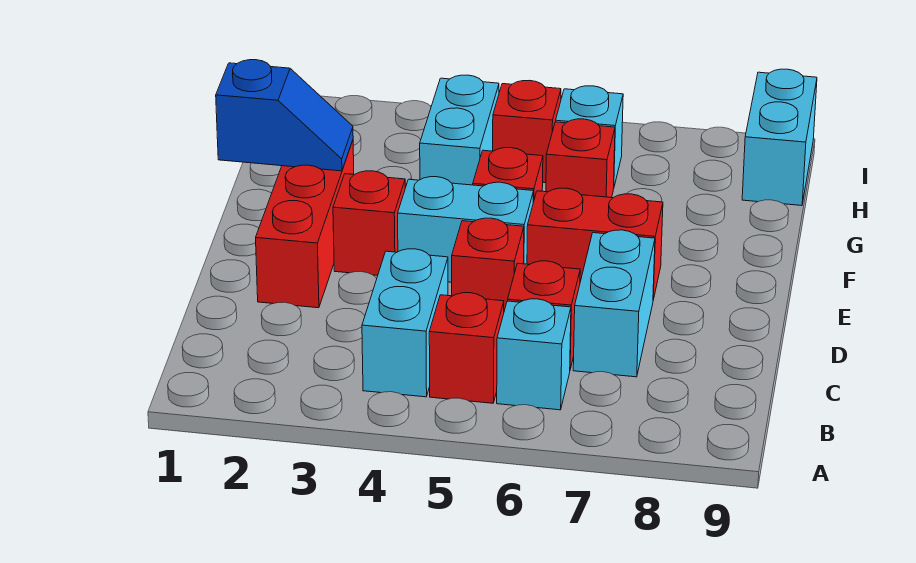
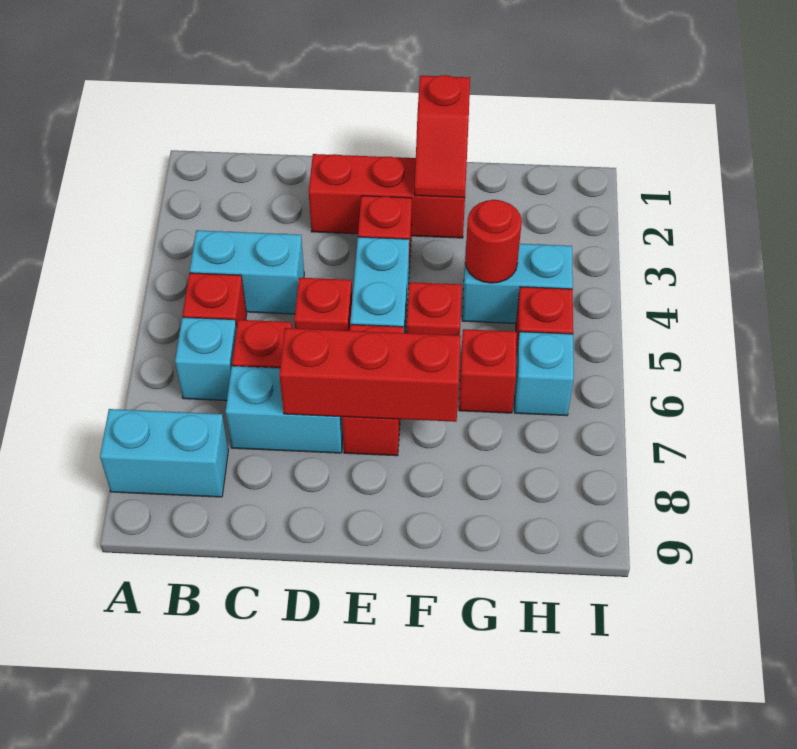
none -> red brick D7:F7 level 2
blue slope F1:F2 level 2 top 1 -> red slope F1:F2 level 2 top 1
none -> red round brick G4 level 2
cyan brick H9:I9 level 1 -> cyan brick A8:B8 level 1

